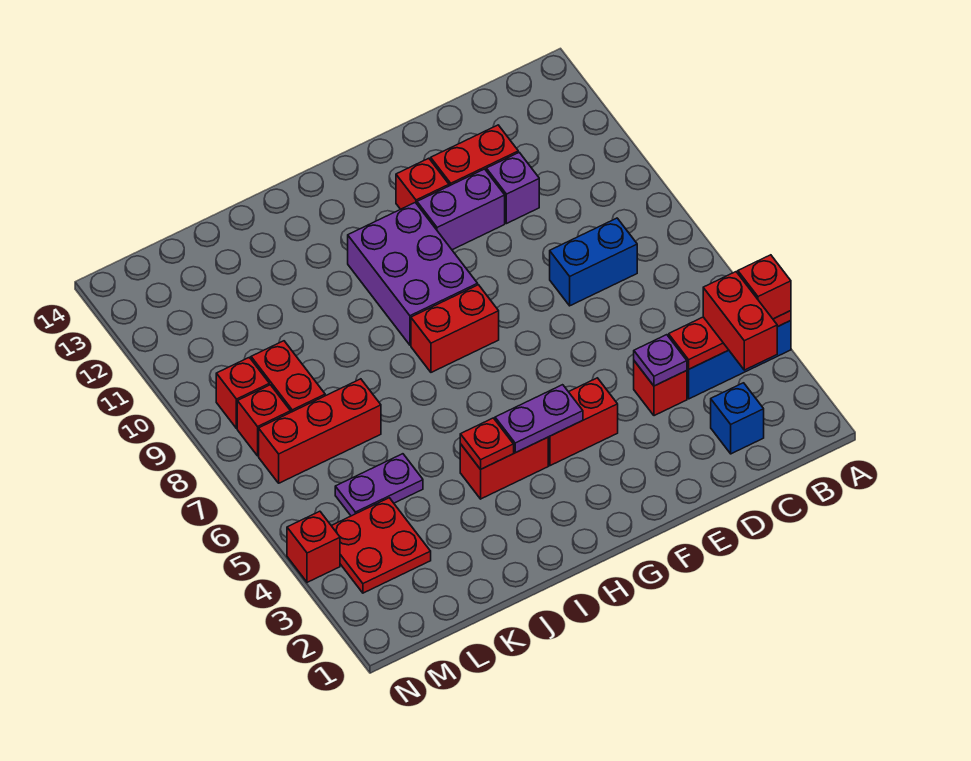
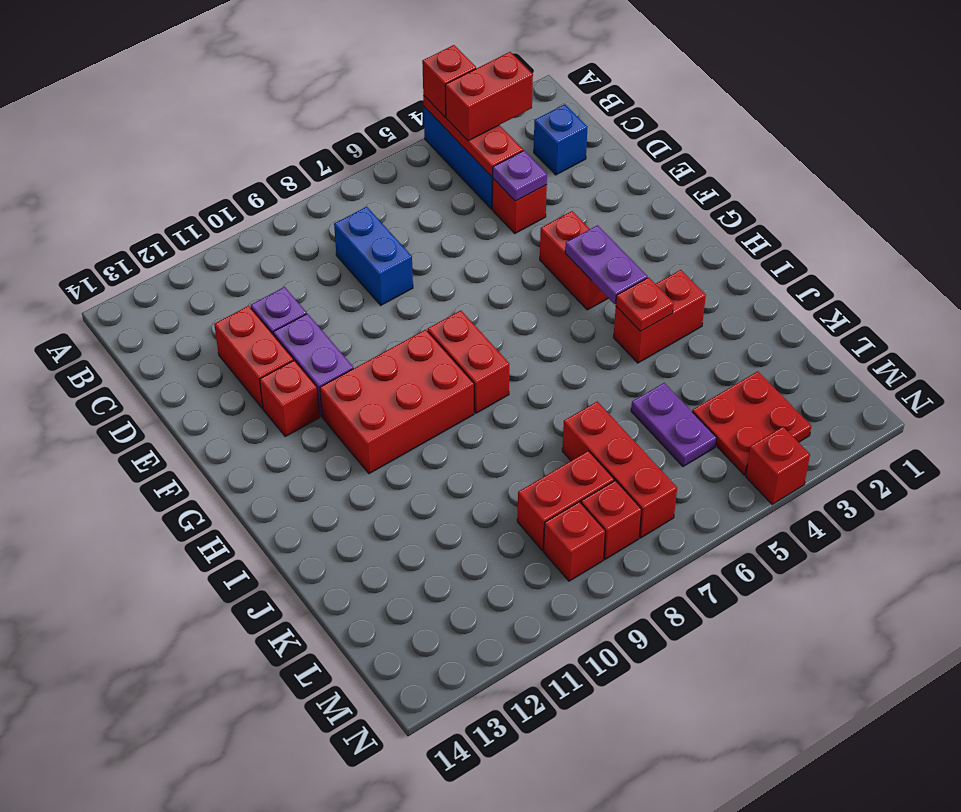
purple brick G9:H11 level 1 -> red brick G9:H11 level 1
red brick H4:I4 level 1 -> red brick I3:I4 level 1

